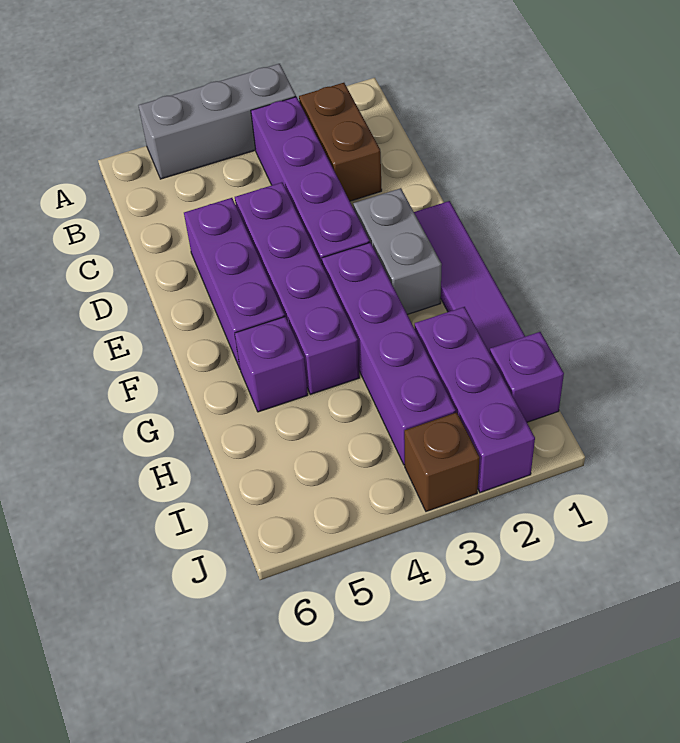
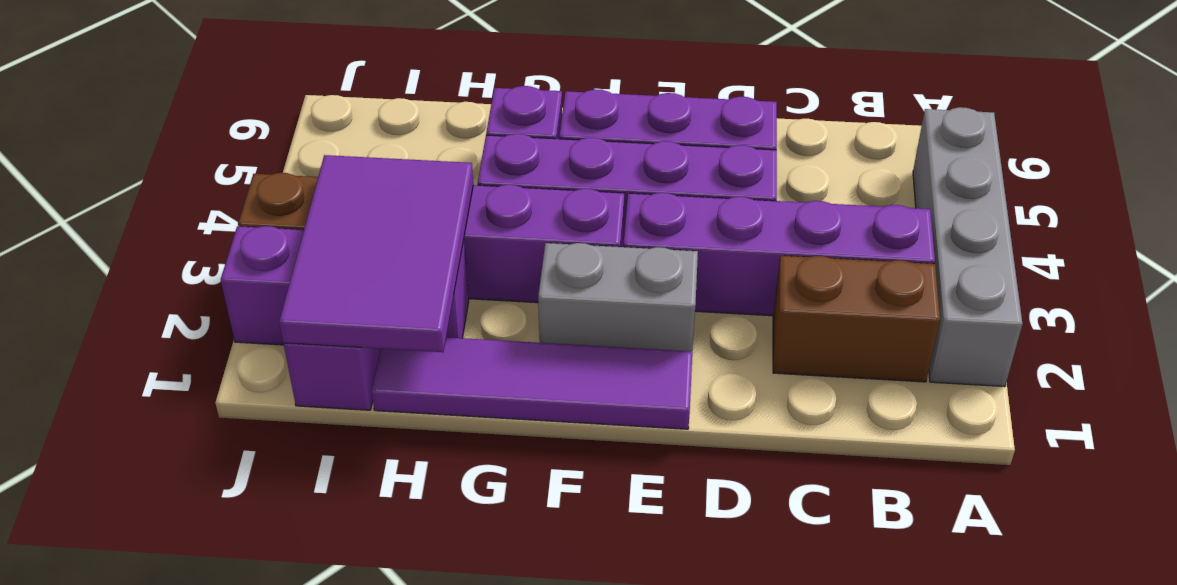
grey brick A3:A5 level 1 -> grey brick A2:A5 level 1
none -> purple tile H1:I3 level 2

